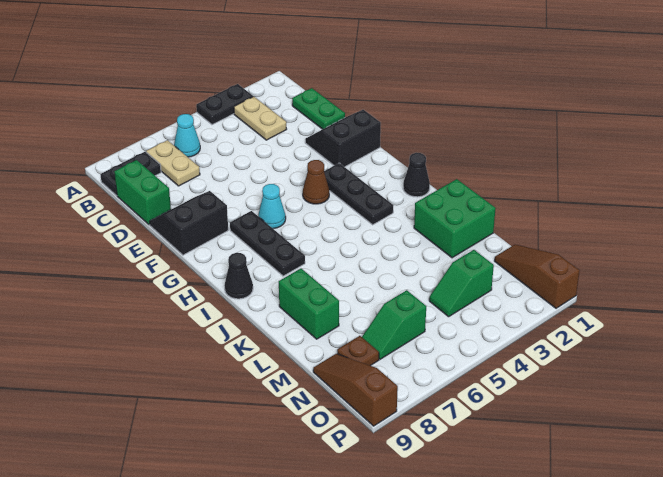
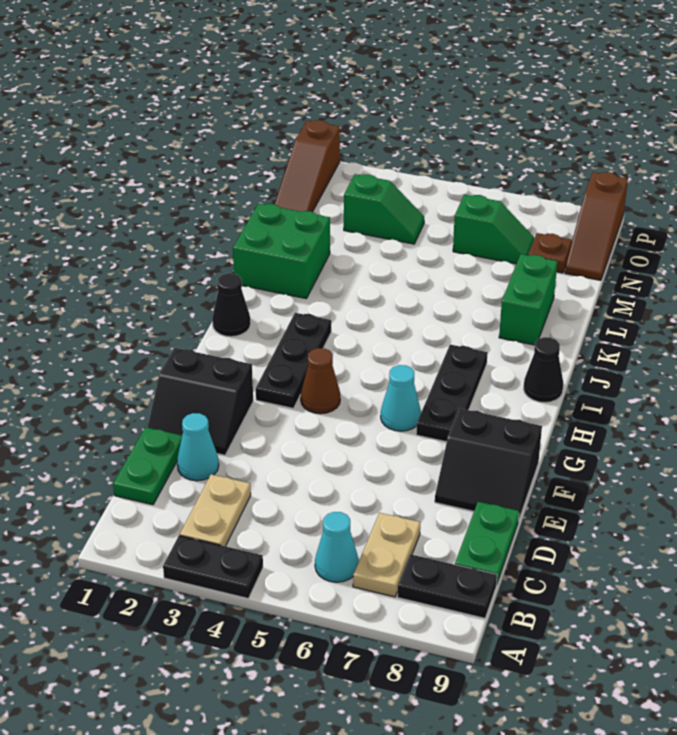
green brick C9:D9 level 1 -> green plate C9:D9 level 1
none -> cyan cone D2 level 1

